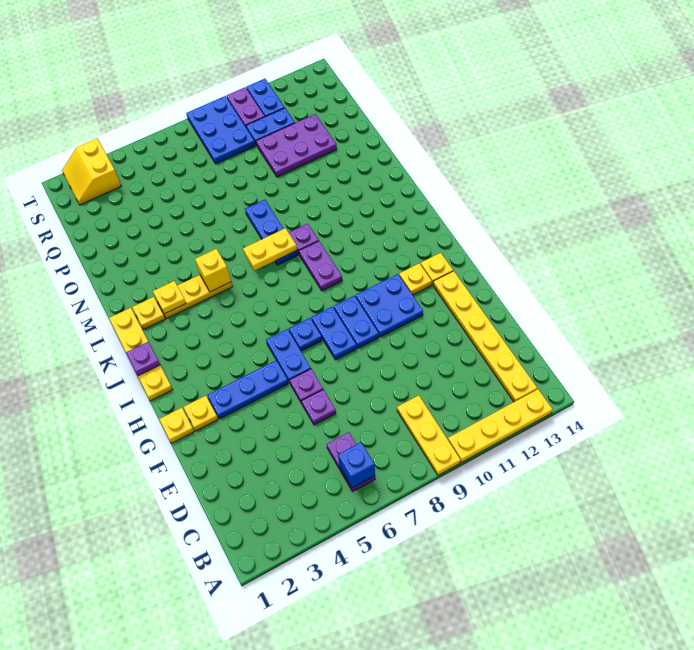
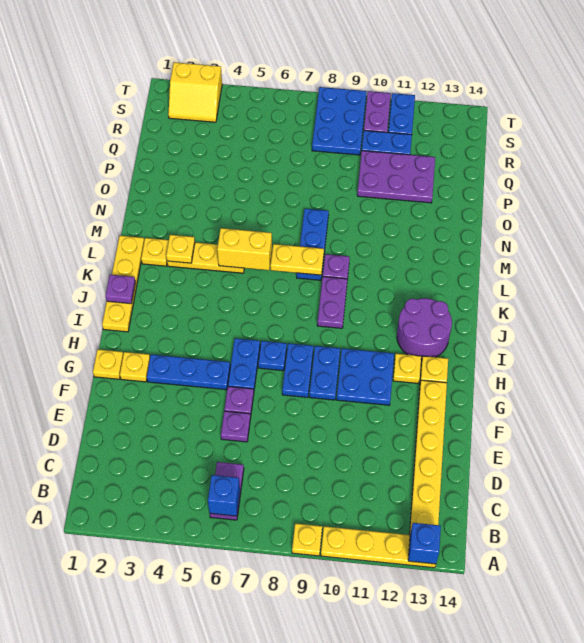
yellow plate A9:C9 level 1 -> yellow plate A9 level 1
none -> blue brick A13 level 2
none -> purple round brick I12:J13 level 1
yellow brick L5 level 2 -> yellow brick L5:L6 level 2
yellow slope S2:T3 level 1 top 3 -> yellow slope S2:T3 level 1 top T

